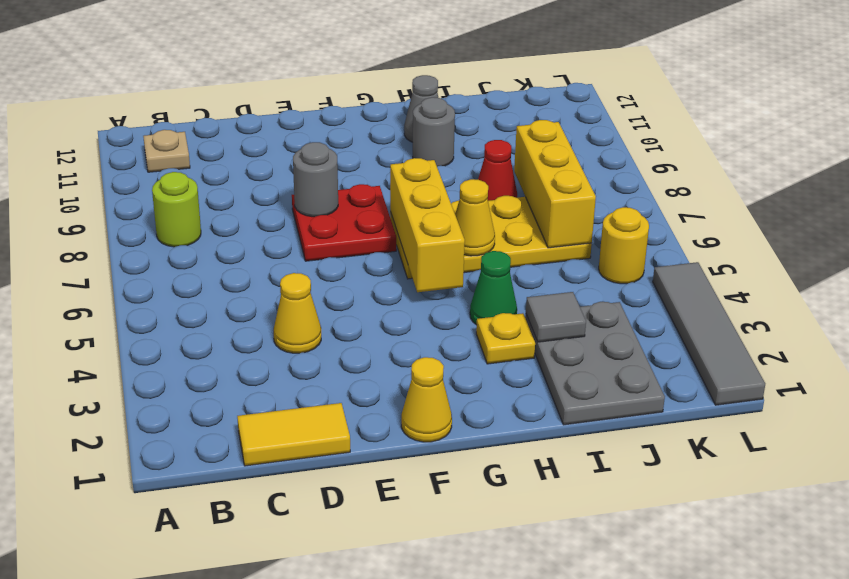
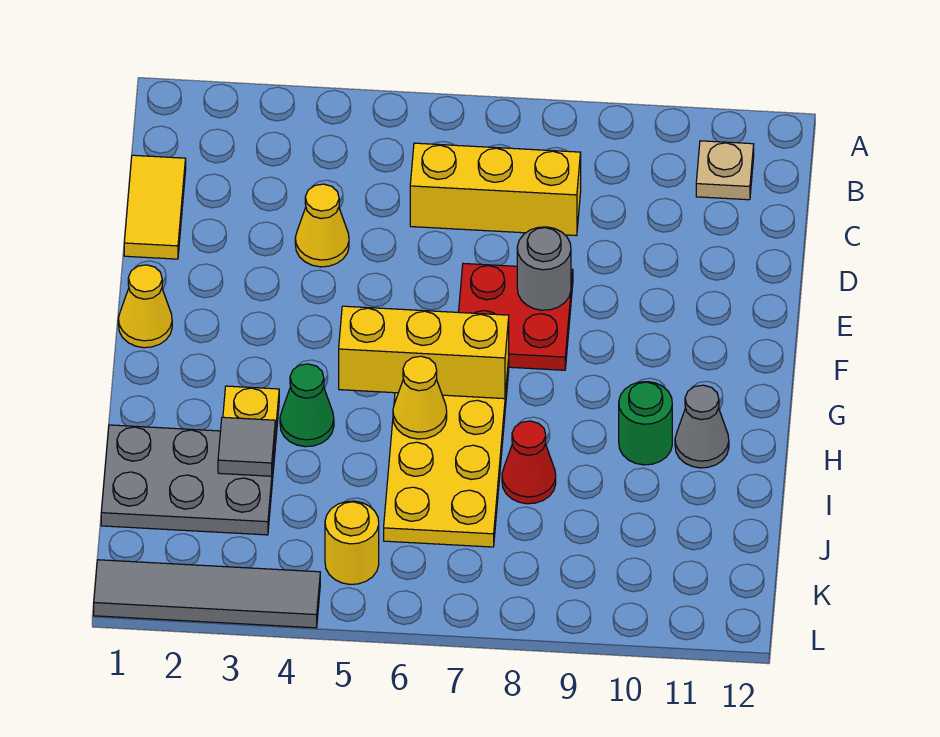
lime round brick B8 level 1 -> none
grey round brick H10 level 1 -> green round brick H10 level 1
yellow brick J6:J8 level 2 -> yellow brick C6:C8 level 1

